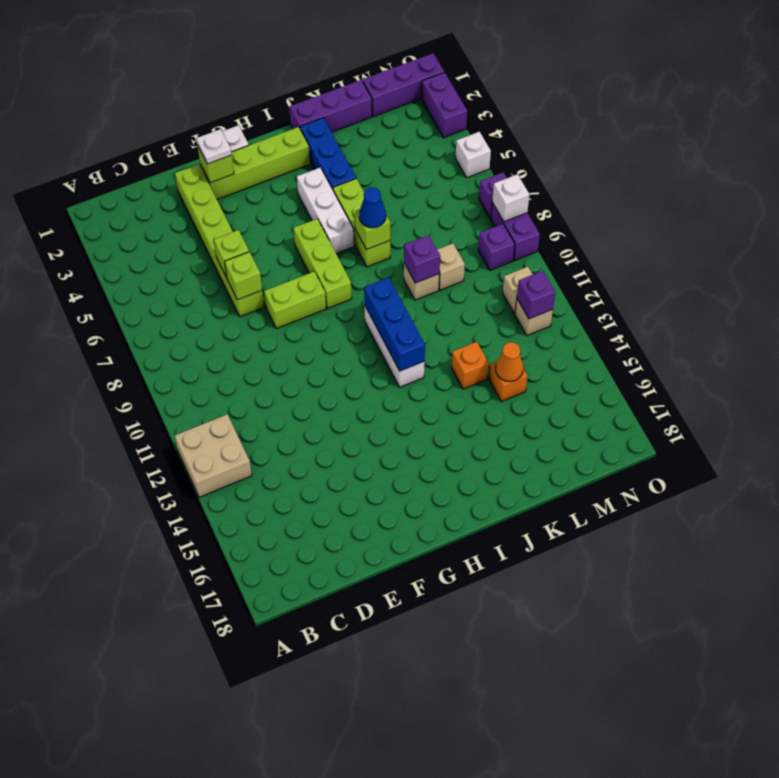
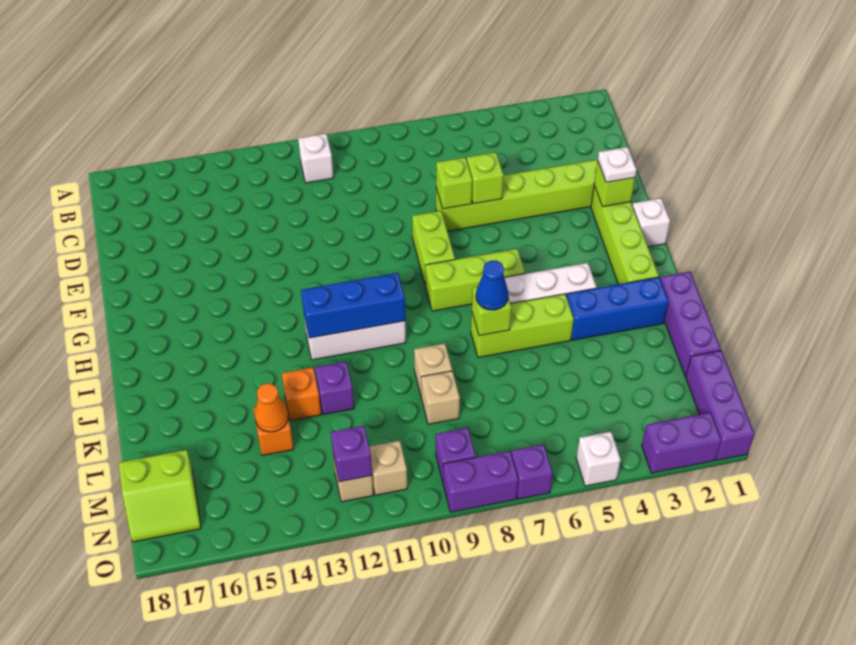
tan brick A12:B13 level 1 -> none
purple brick K9 level 2 -> purple brick K12 level 1
none -> lime slope M17:N18 level 1 top M
white brick O8 level 2 -> white brick B11 level 1

